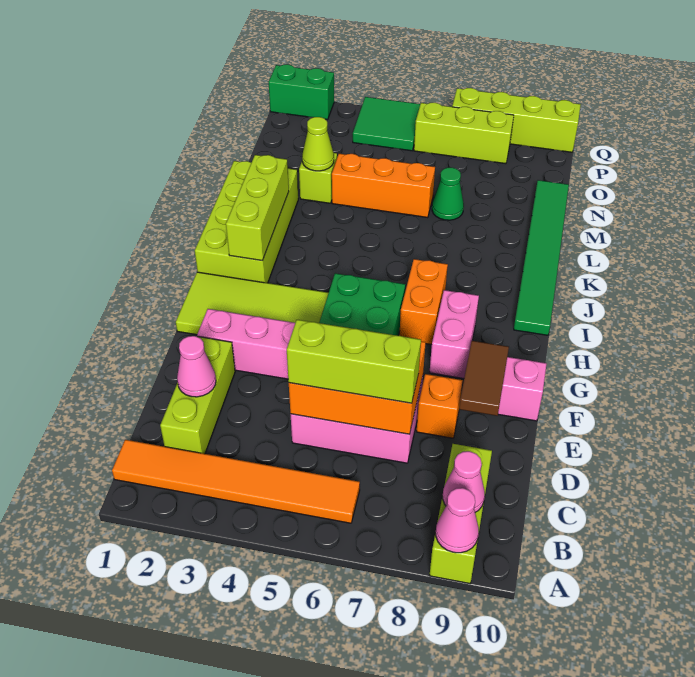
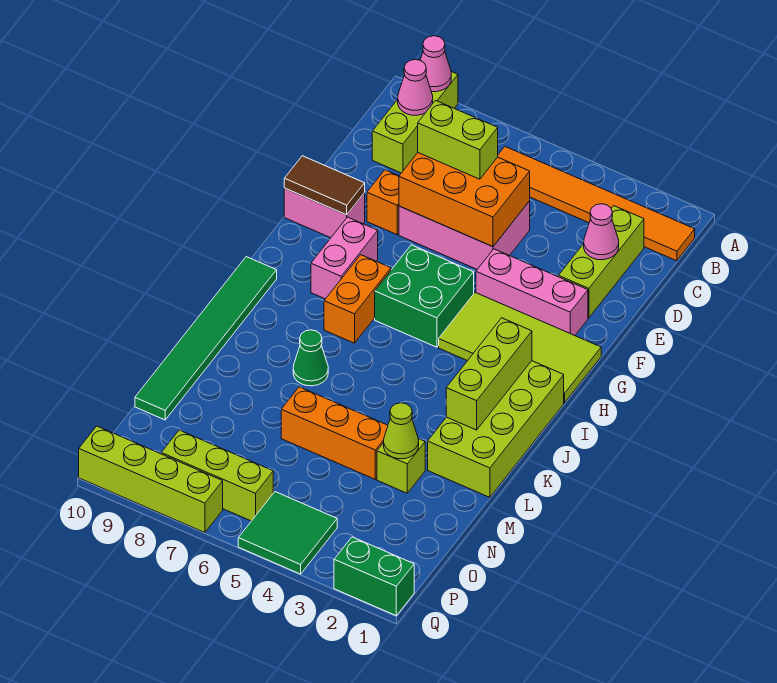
lime brick D5:D7 level 3 -> lime brick D6:D7 level 3
brown tile E9:F9 level 2 -> brown tile F9:F10 level 2
green cone M7 level 1 -> green cone K7 level 1

